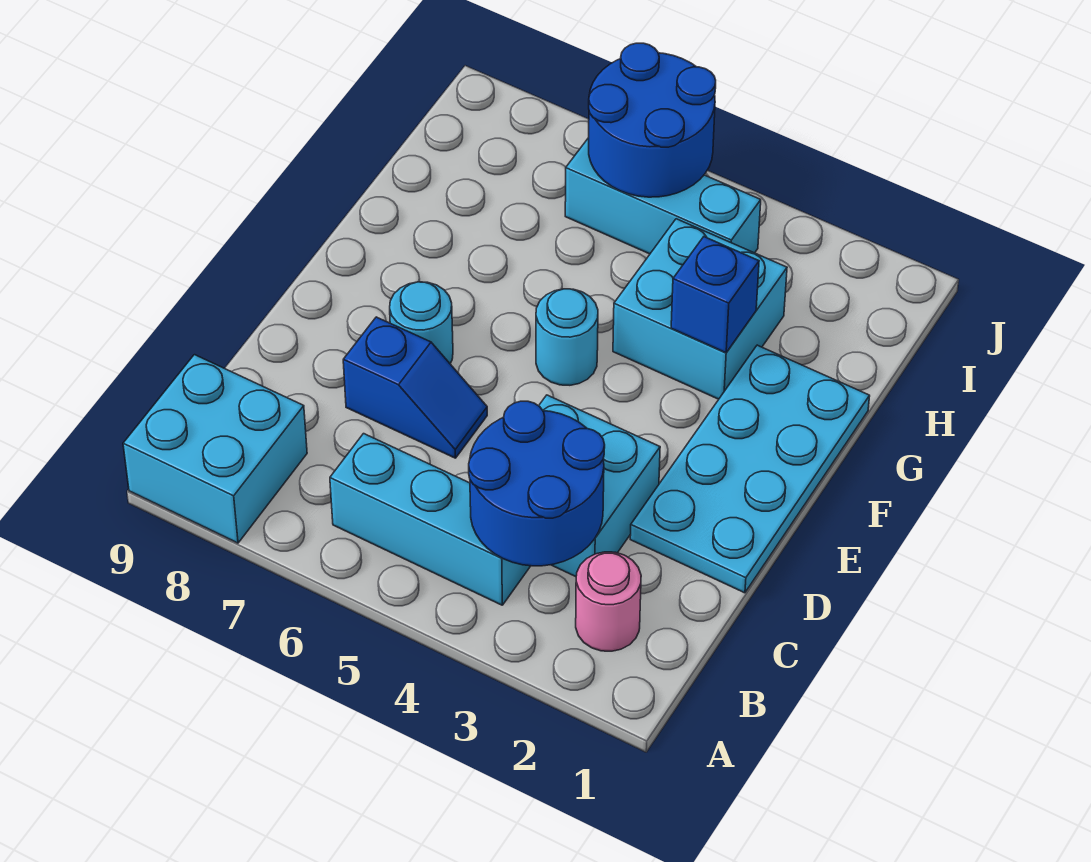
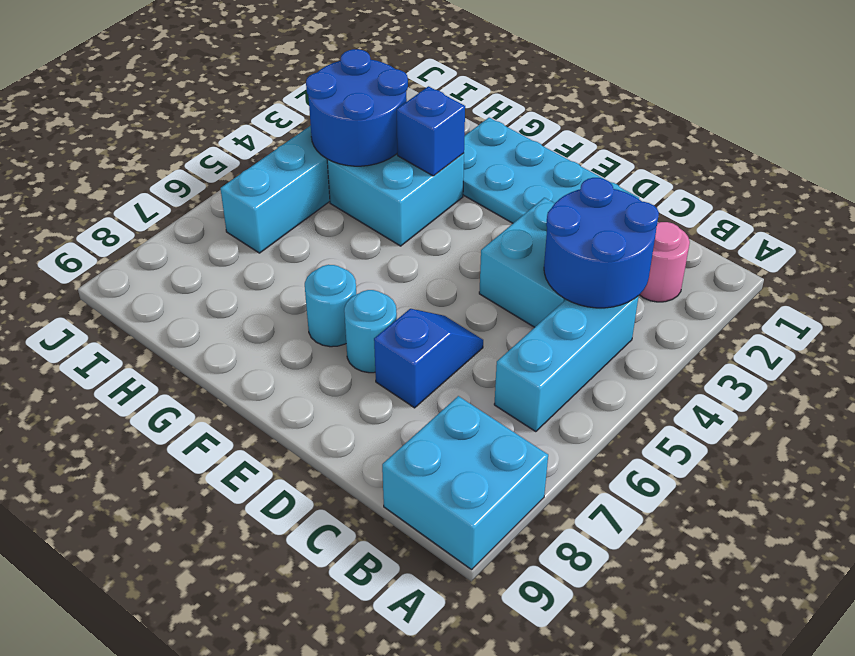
cyan round brick F5 level 1 -> cyan round brick F7 level 1
blue round brick I5:J6 level 2 -> blue round brick H3:I4 level 2

